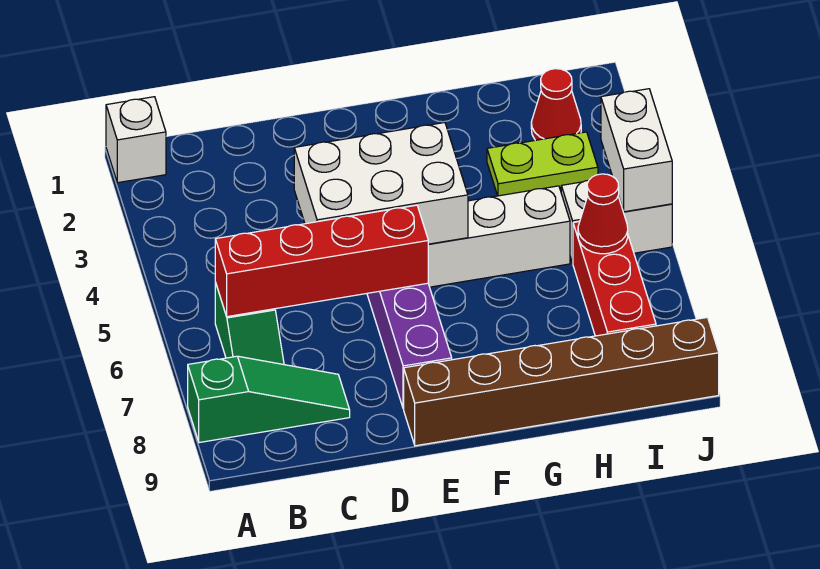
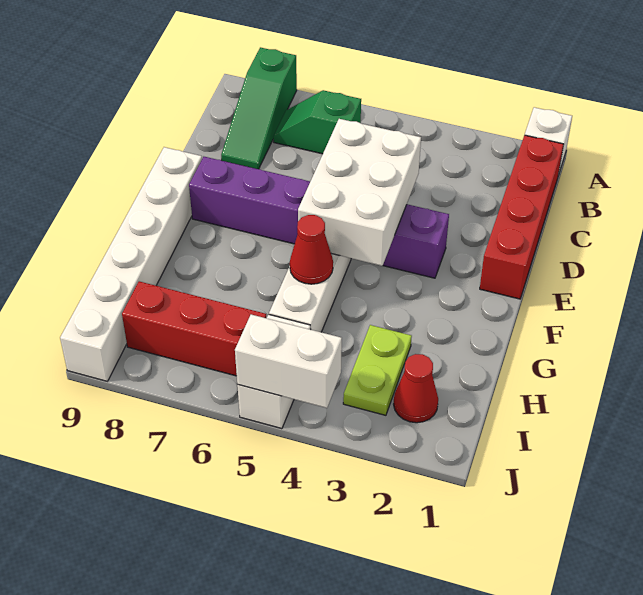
red brick B6:E6 level 2 -> red brick B1:E1 level 1
brown brick E9:J9 level 1 -> white brick E9:J9 level 1
red cone I6 level 2 -> red cone G5 level 2

